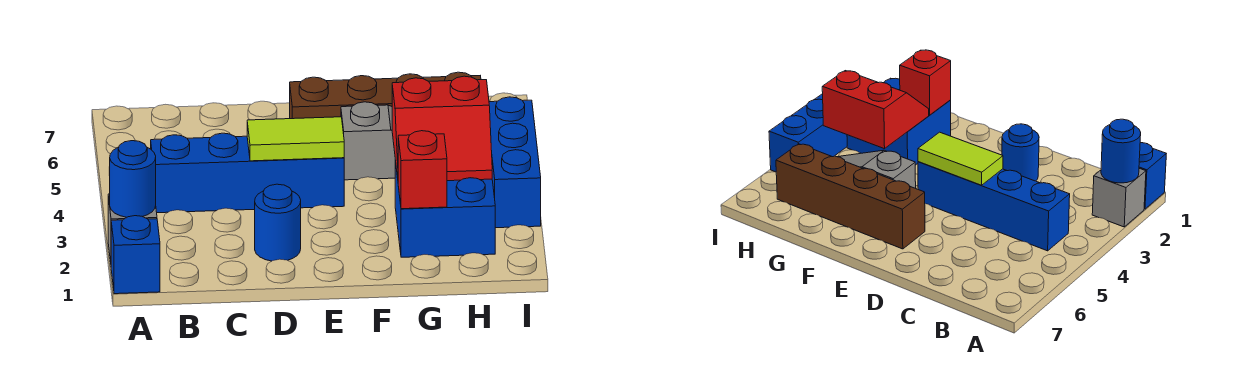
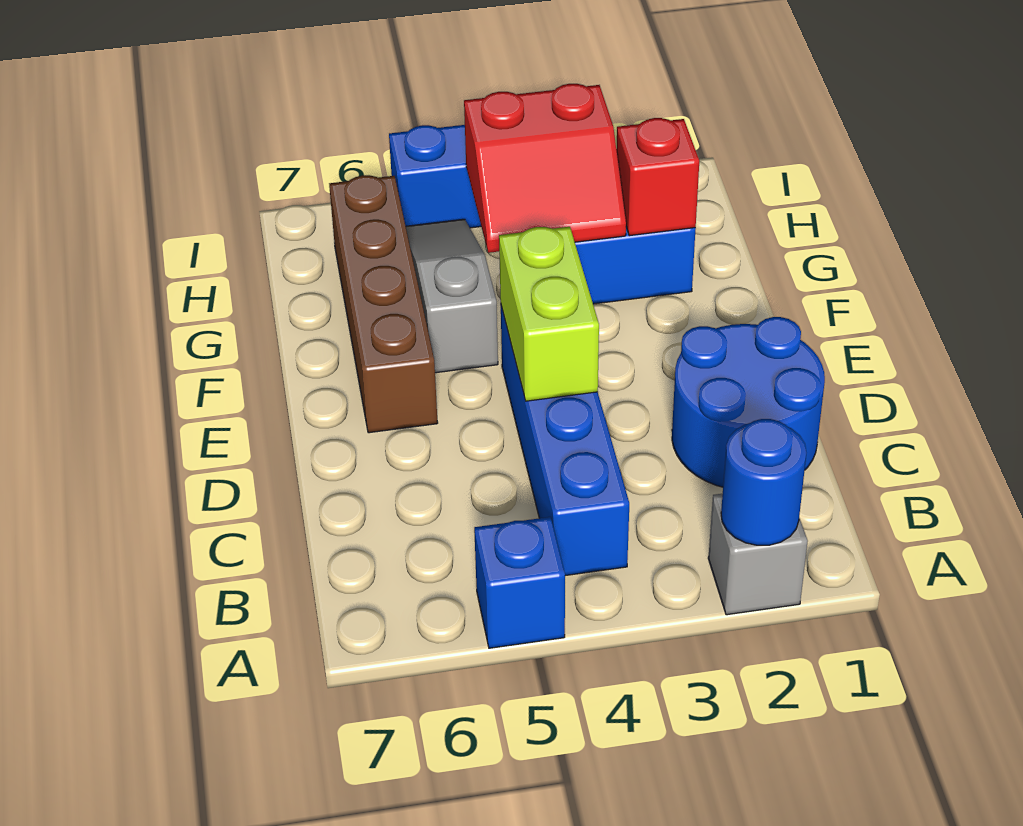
blue brick A1 level 1 -> blue brick A5 level 1
blue round brick D2 level 1 -> blue round brick C1:D2 level 1
lime tile D4:E4 level 2 -> lime brick D4:E4 level 2
red slope G3:H4 level 2 top 4 -> red slope G3:H4 level 2 top H

